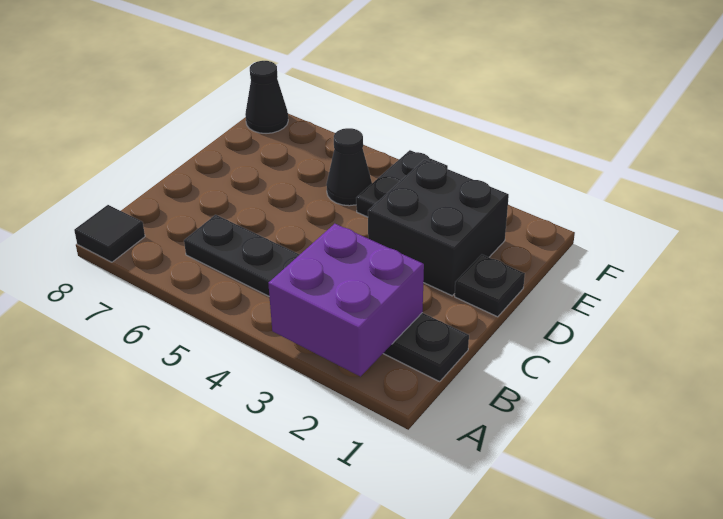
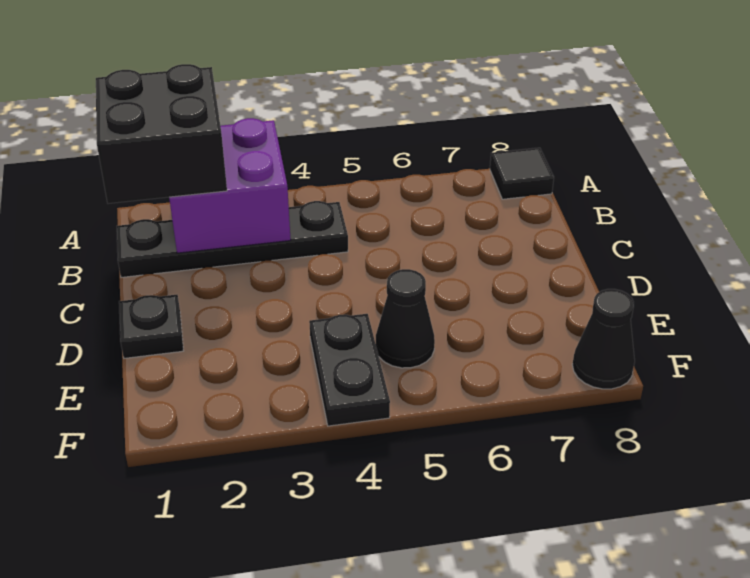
black plate B1:B6 level 1 -> black plate B1:B4 level 1
black brick D2:E3 level 1 -> black brick A1:B2 level 3

